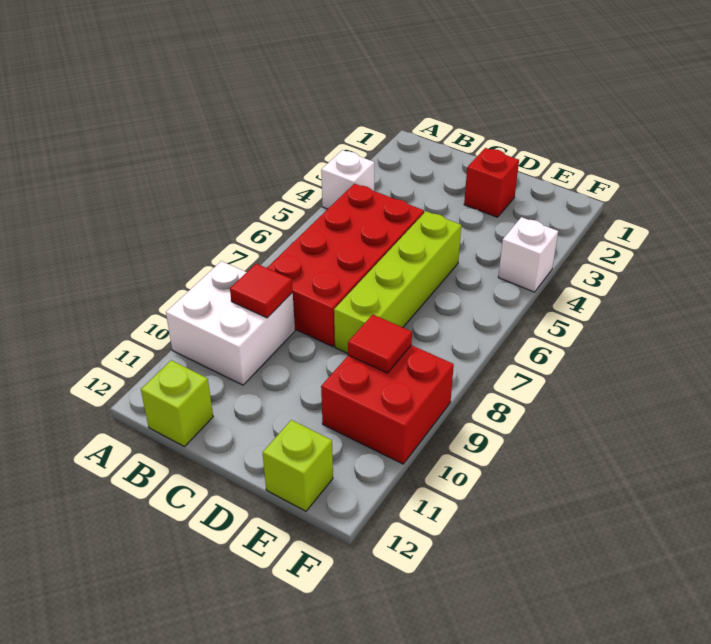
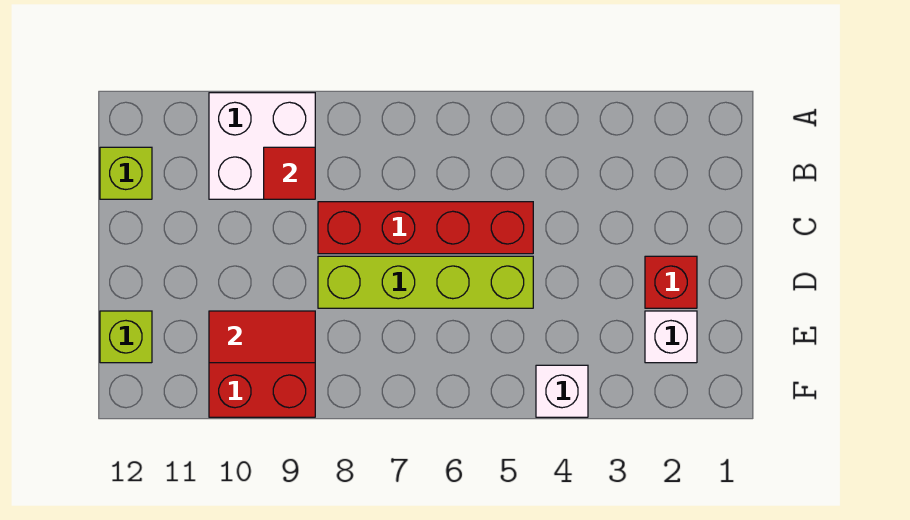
white brick A4 level 1 -> white brick E2 level 1
red brick B5:C8 level 1 -> red brick C5:C8 level 1
red tile E9 level 2 -> red tile E9:E10 level 2

